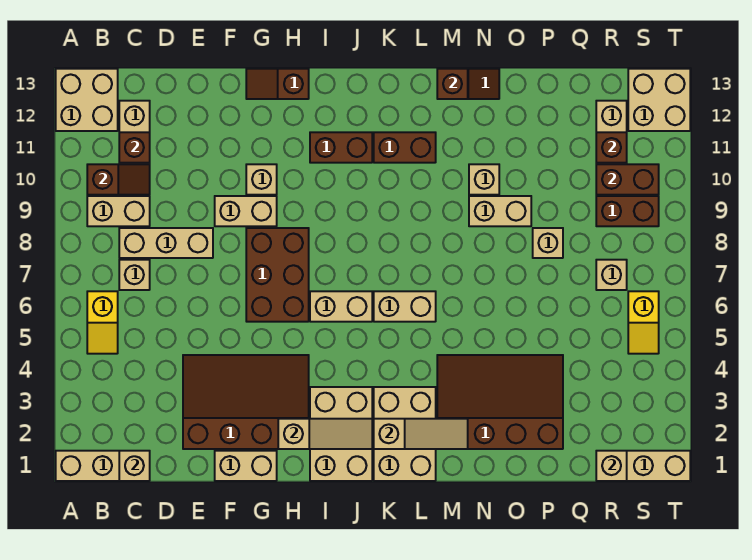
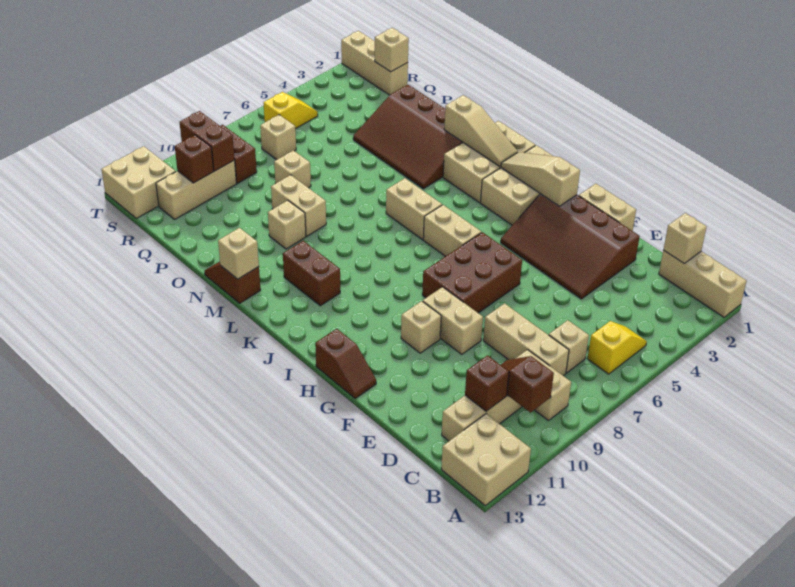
brown brick I11:J11 level 1 -> none
tan slope K2:M2 level 2 top K -> tan slope K2:M2 level 2 top M
brown brick M13 level 2 -> tan brick M13 level 2

